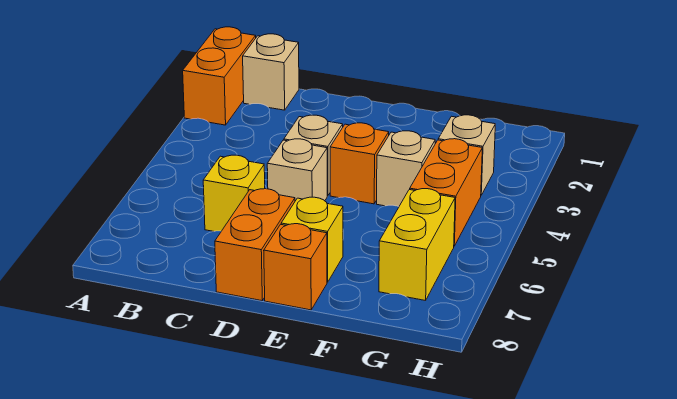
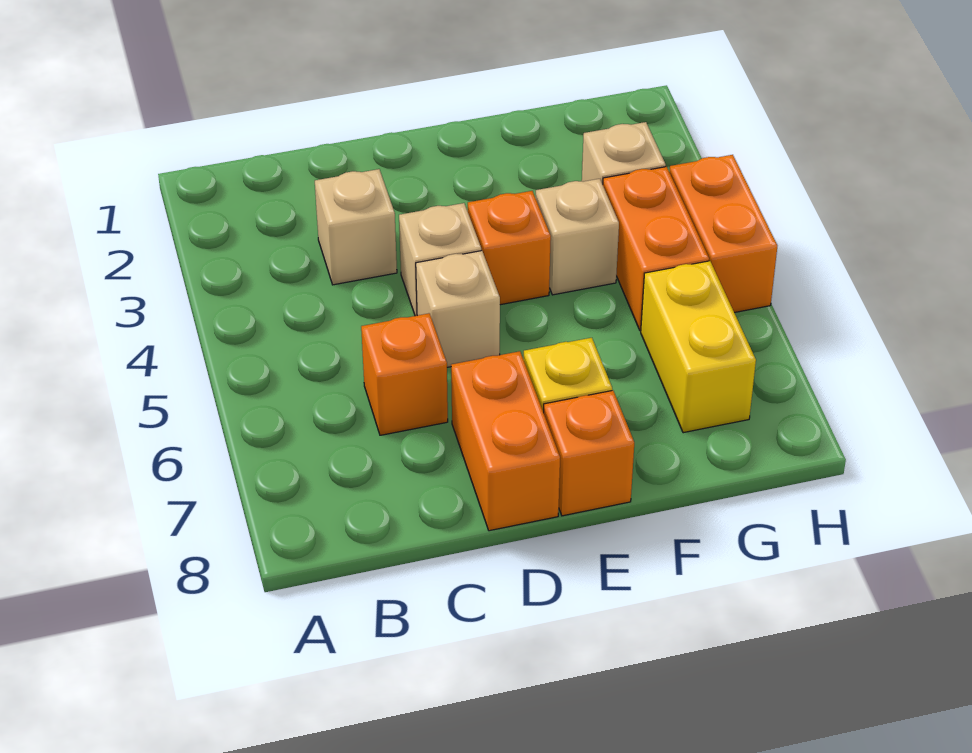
orange brick A1:A2 level 1 -> orange brick H4:H5 level 1
tan brick B1 level 1 -> tan brick C3 level 1
yellow brick C6 level 1 -> orange brick C6 level 1

